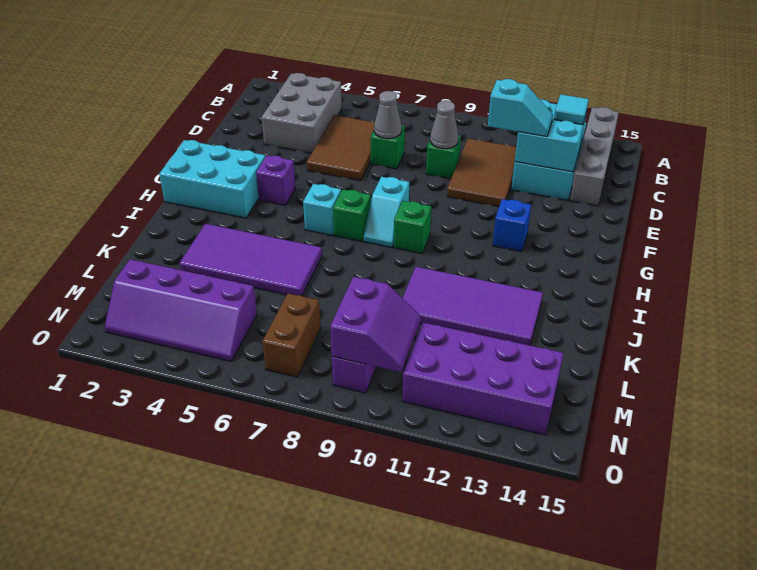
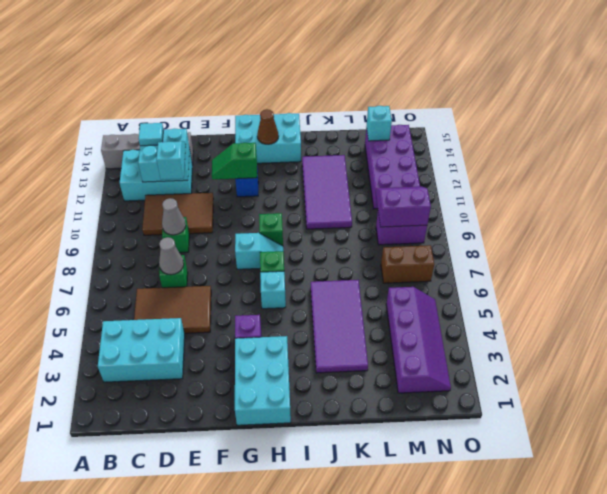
grey brick B3:D4 level 1 -> cyan brick B3:D4 level 1
none -> green slope F12:G12 level 2 top G
none -> cyan brick G14:I15 level 1
none -> brown cone H14 level 2
none -> cyan brick M14 level 2

